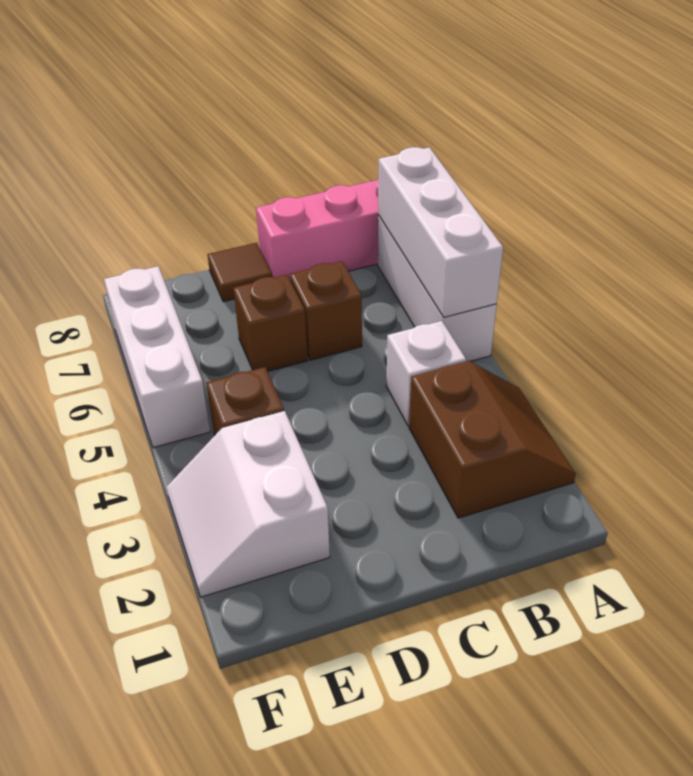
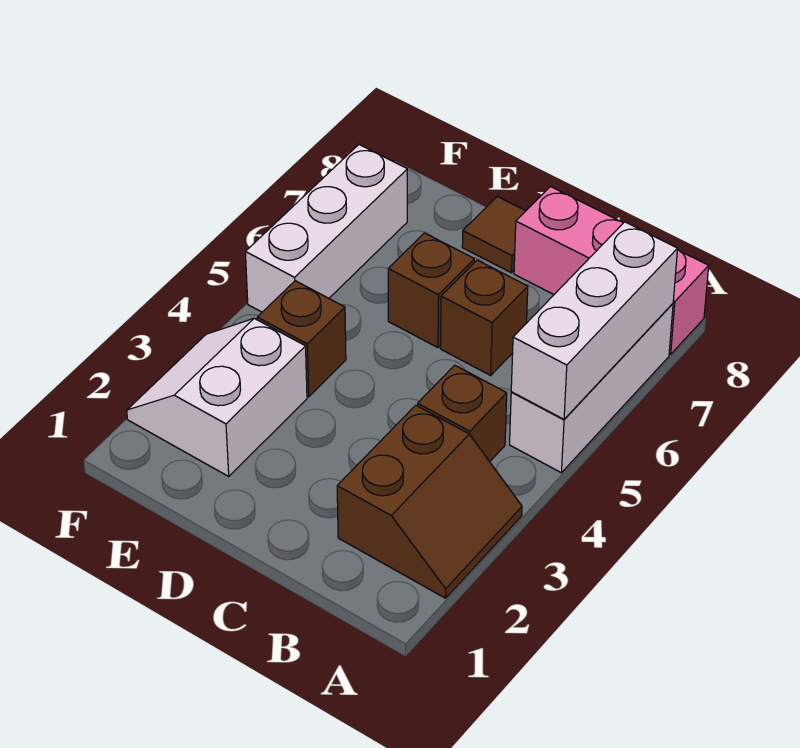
white brick B4 level 1 -> brown brick B4 level 1

